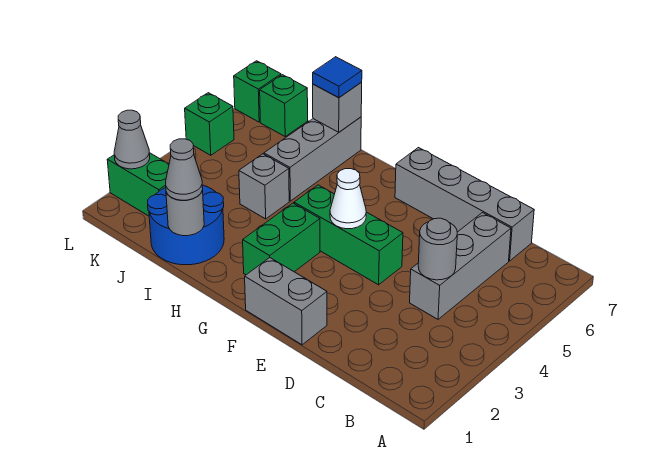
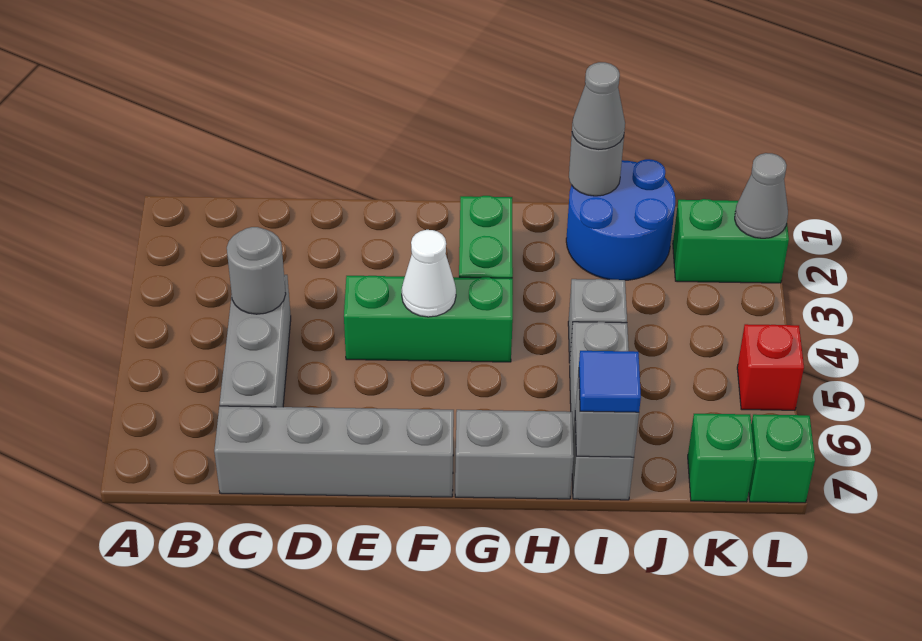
grey brick E1:F1 level 1 -> grey brick G7:H7 level 1
green brick L5 level 1 -> red brick L5 level 1

